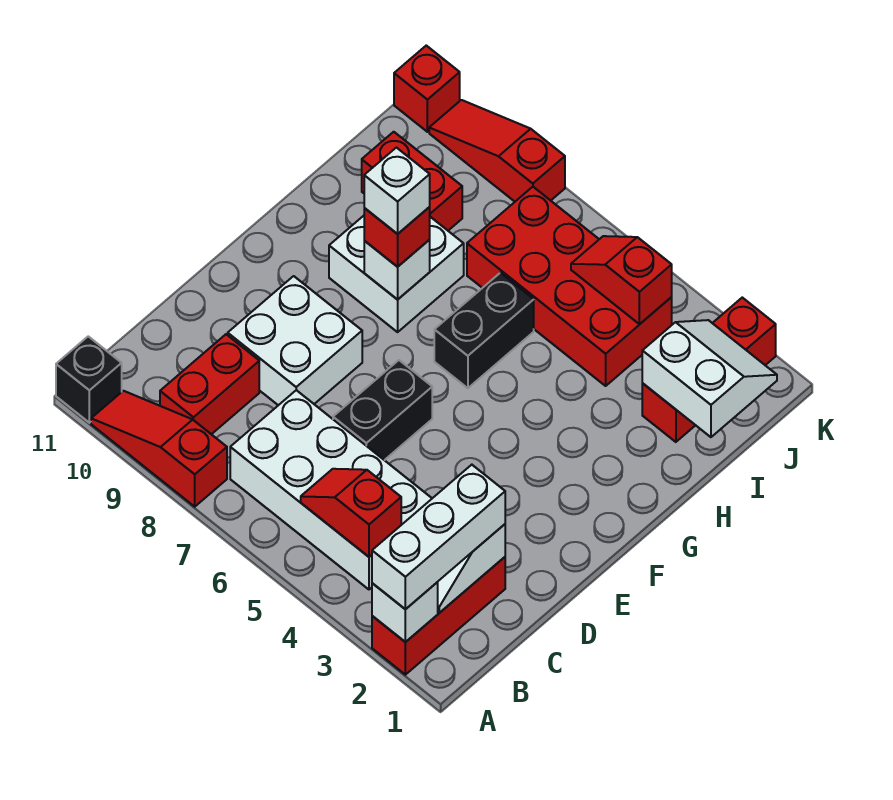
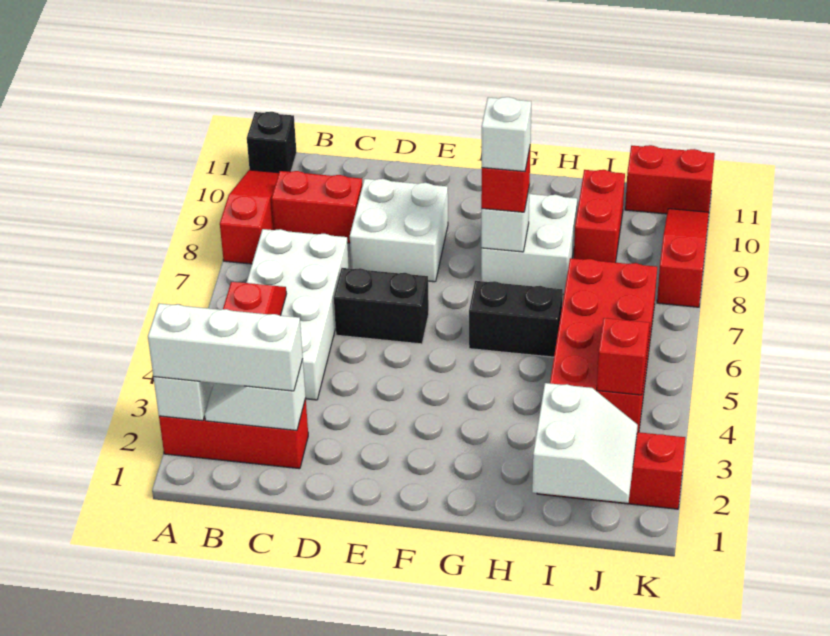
red brick K11 level 1 -> red brick J11:K11 level 1

